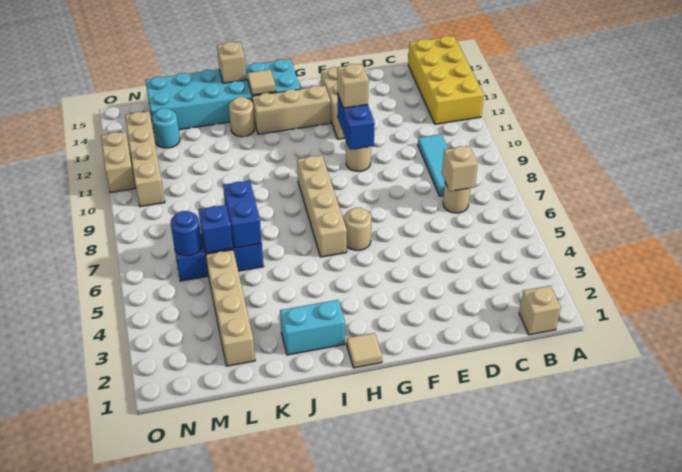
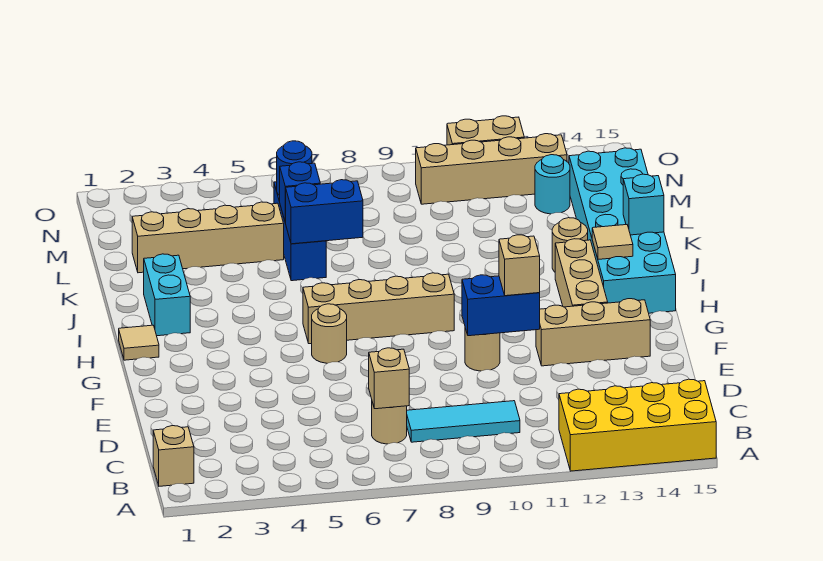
tan brick J15 level 2 -> cyan brick J15 level 2

